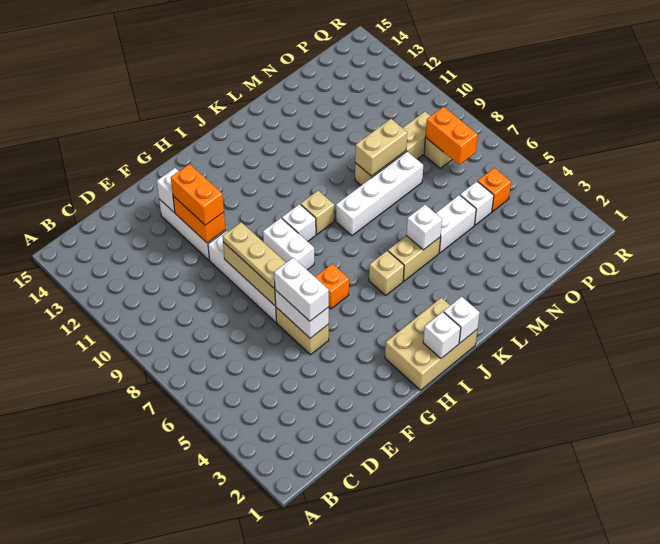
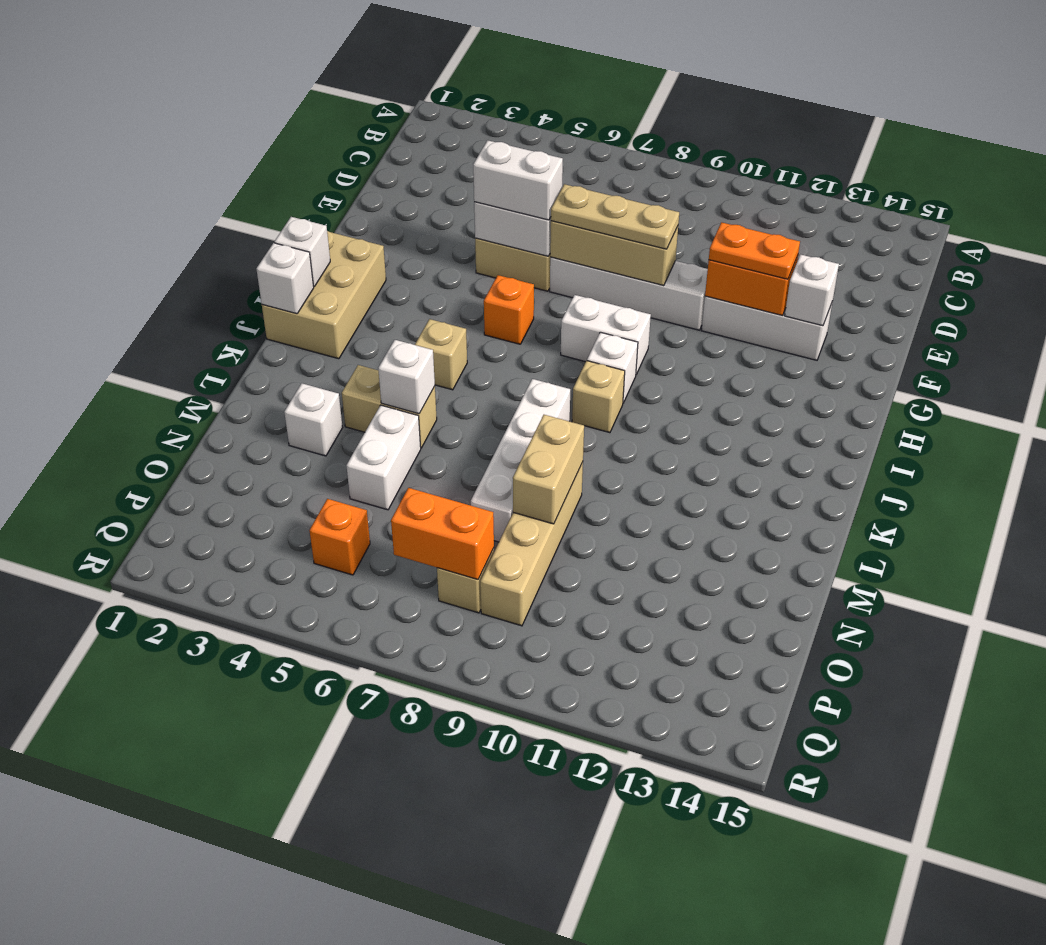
orange brick F11:F12 level 3 -> orange plate F11:F12 level 3
tan brick K5:L5 level 1 -> tan brick L4:L5 level 1
white brick O5 level 1 -> white brick M3 level 1

